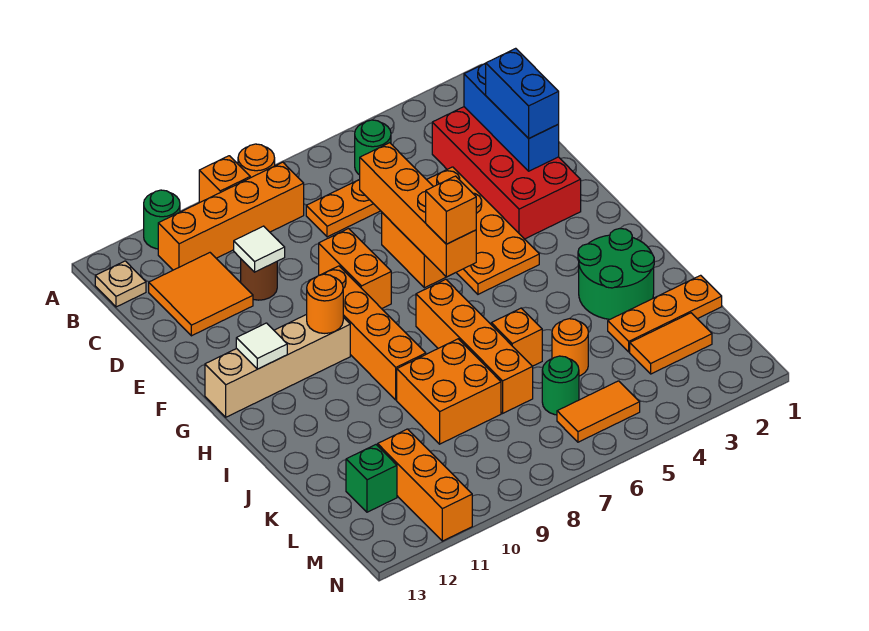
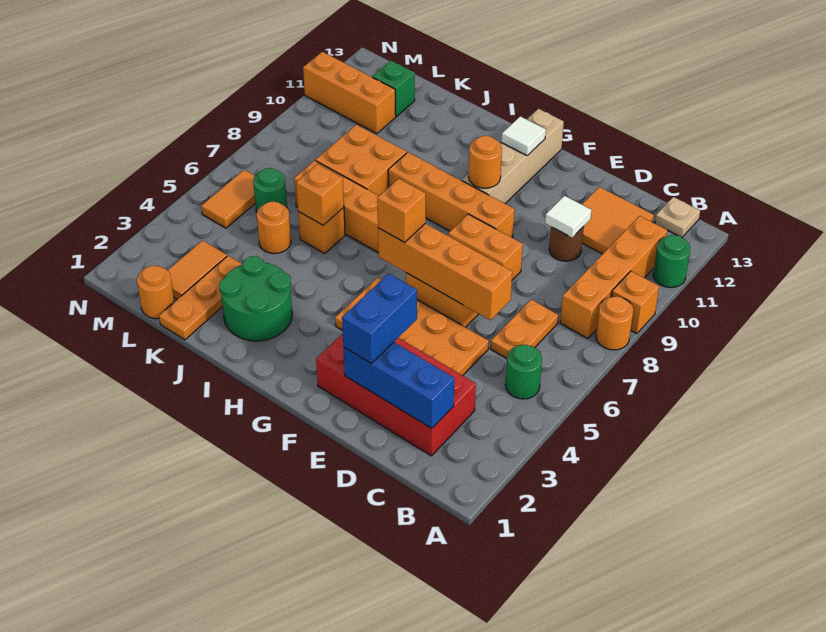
blue brick D2:E2 level 3 -> blue brick E2:E3 level 3
none -> orange brick J6 level 2
none -> orange round brick L1 level 1

